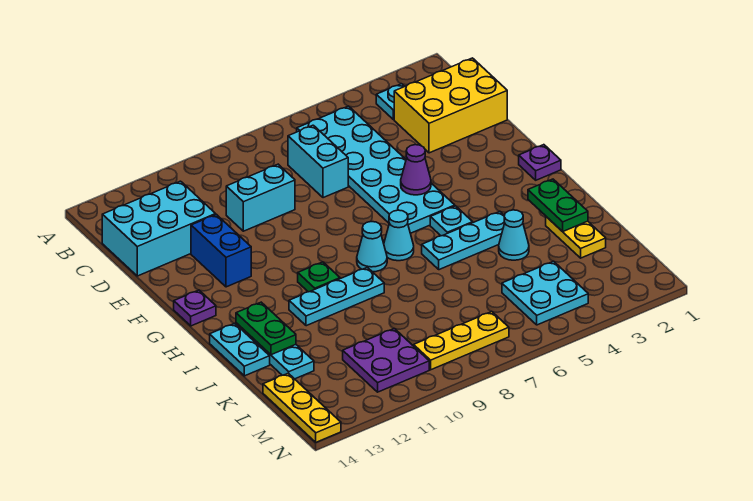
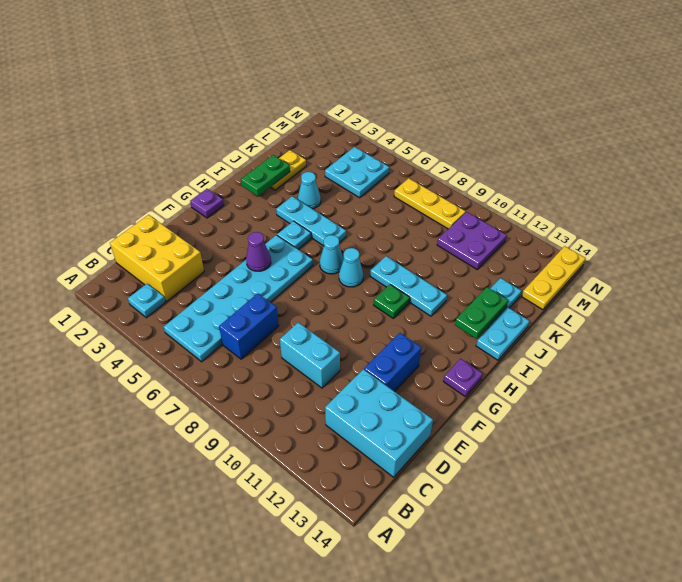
cyan brick C7:D7 level 1 -> blue brick C7:D7 level 1

